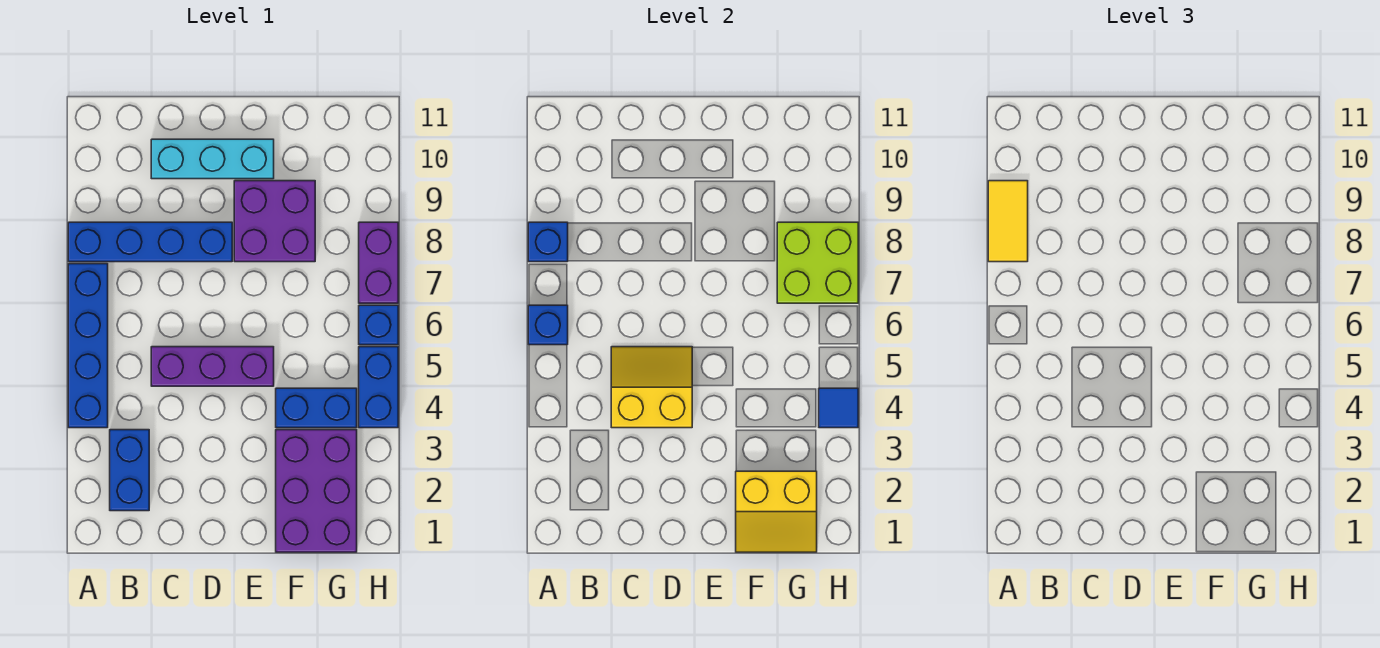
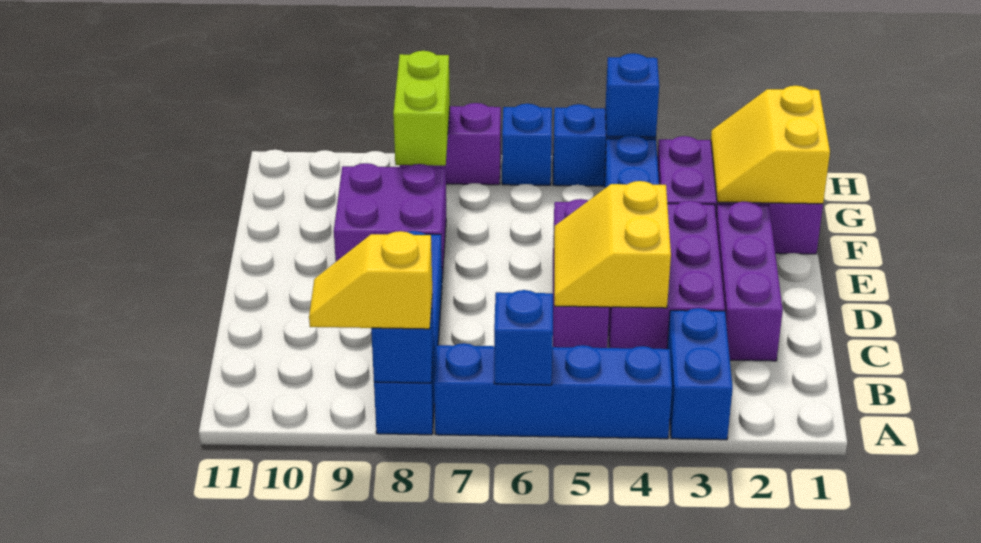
yellow tile A8:A9 level 3 -> yellow slope A8:A9 level 3 top 8
blue brick B2:B3 level 1 -> blue brick A3:B3 level 1
none -> purple brick C2:E2 level 1
none -> purple brick C3:E4 level 1
cyan brick C10:E10 level 1 -> none
yellow slope F1:G2 level 2 top 2 -> yellow slope F1:G2 level 2 top 1
lime brick G7:H8 level 2 -> lime brick G8:H8 level 2
blue tile H4 level 2 -> blue brick H4 level 2

